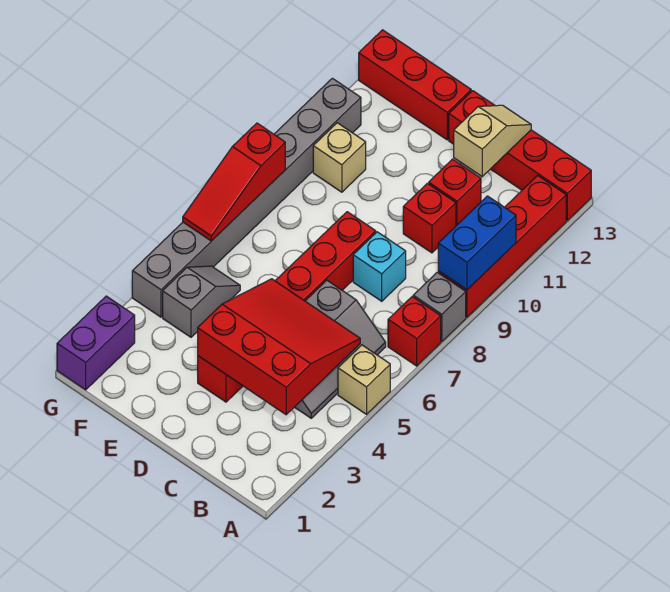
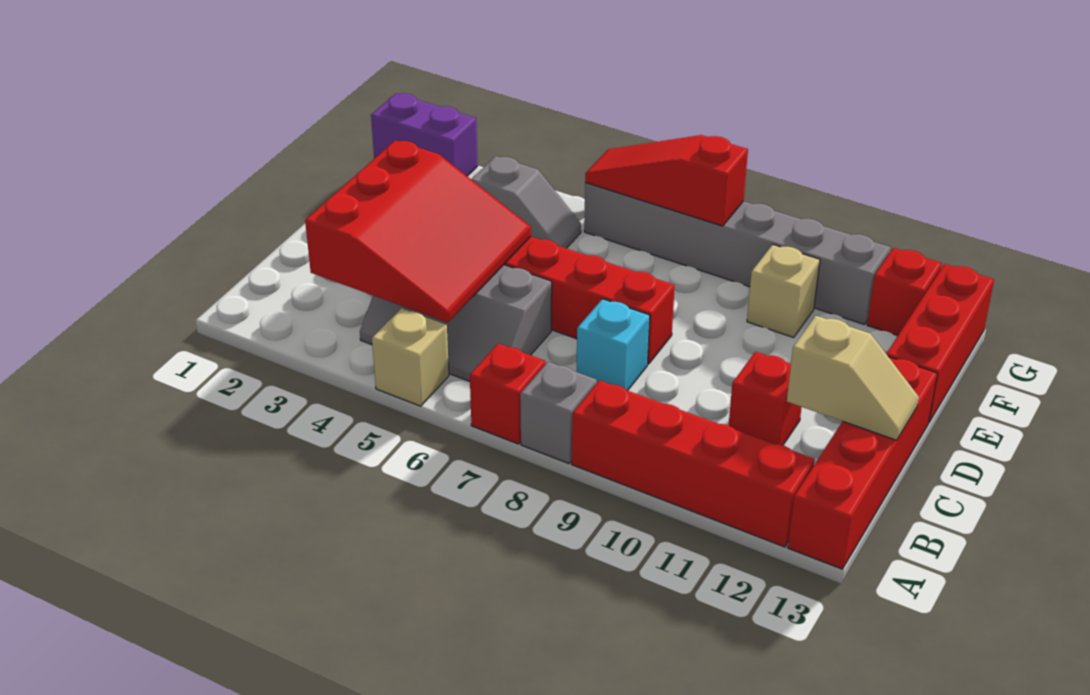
blue brick A9:A10 level 2 -> none
red brick C10 level 1 -> red brick G12 level 1
grey brick G4:G11 level 1 -> grey brick G6:G11 level 1

